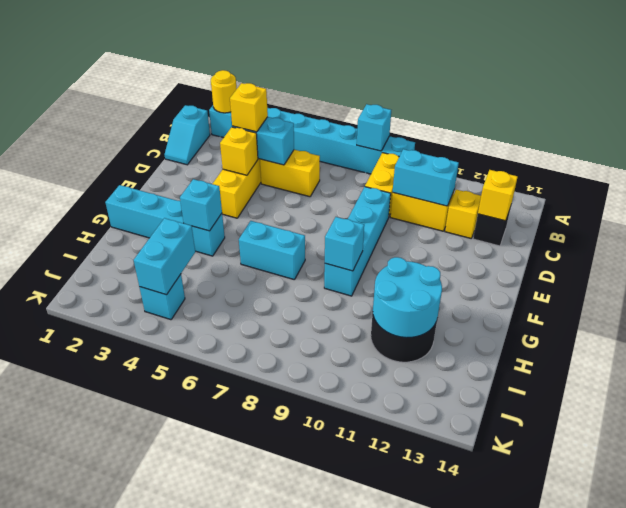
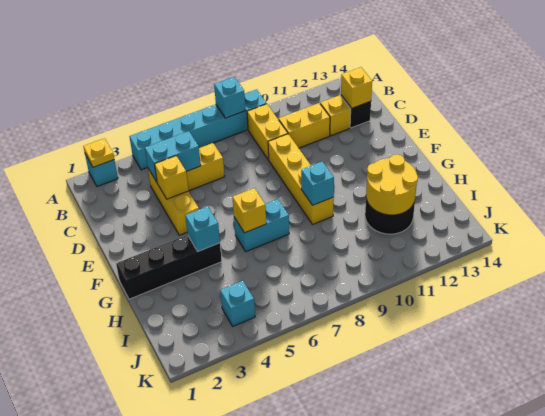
yellow round brick A2 level 2 -> yellow plate A2 level 2
cyan slope B1:C1 level 1 top B -> none
yellow brick C4 level 3 -> yellow brick G6 level 2
cyan brick C10:C11 level 2 -> none
cyan brick D9:G9 level 1 -> yellow brick D9:G9 level 1
cyan brick G1:G4 level 1 -> black brick G1:G4 level 1
cyan round brick H11:I12 level 2 -> yellow round brick H11:I12 level 2
cyan brick I4:J4 level 2 -> none

